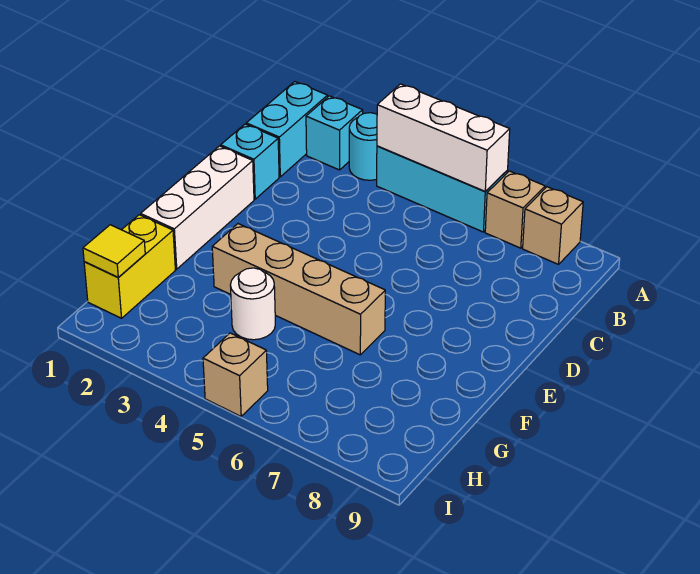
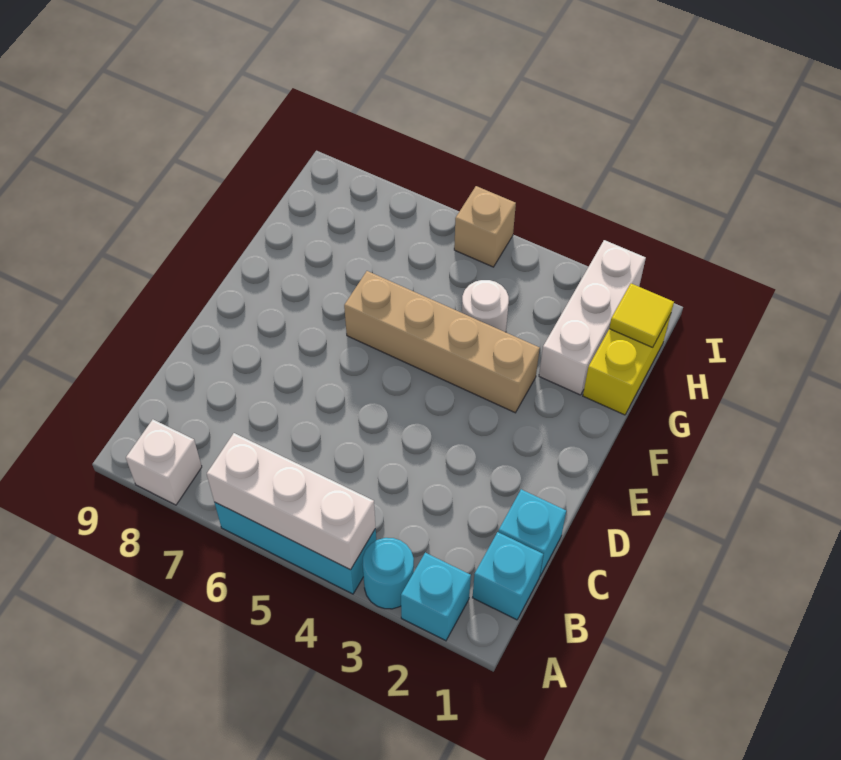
cyan brick A1:B1 level 1 -> cyan brick B1 level 1
tan brick A7 level 1 -> none
tan brick A8 level 1 -> white brick A8 level 1
white brick D1:F1 level 1 -> white brick G2:I2 level 1

